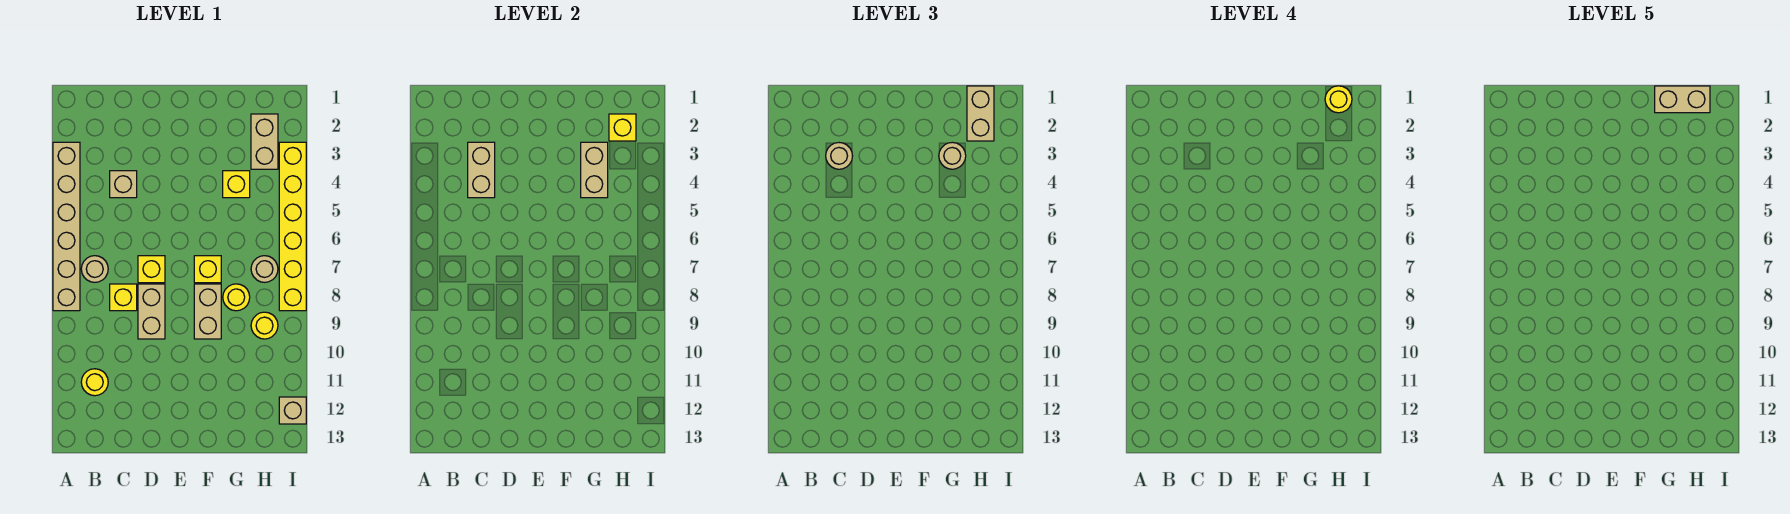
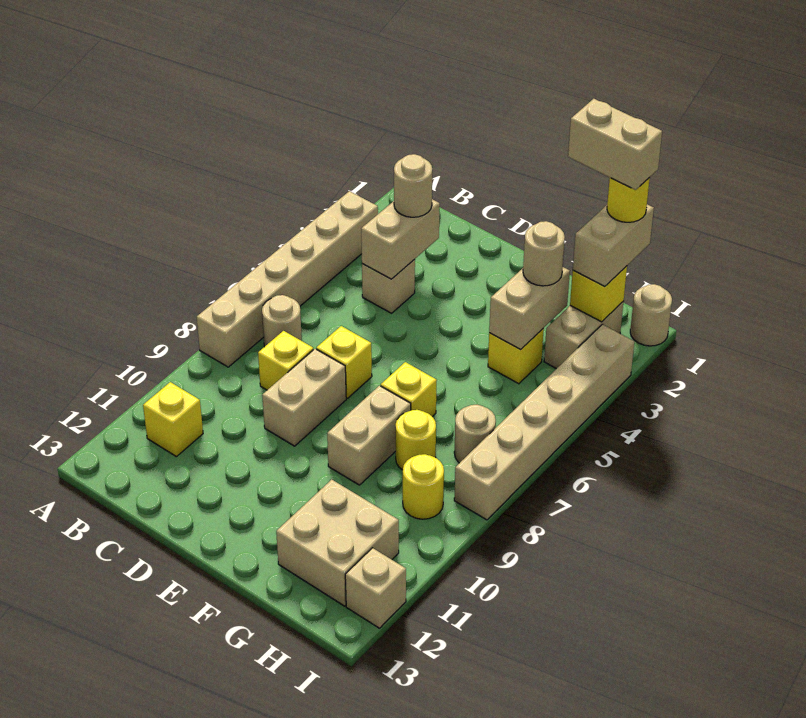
yellow round brick B11 level 1 -> yellow brick B11 level 1
none -> tan brick G11:H12 level 1
none -> tan round brick I1 level 1
yellow brick I3:I8 level 1 -> tan brick I3:I8 level 1

